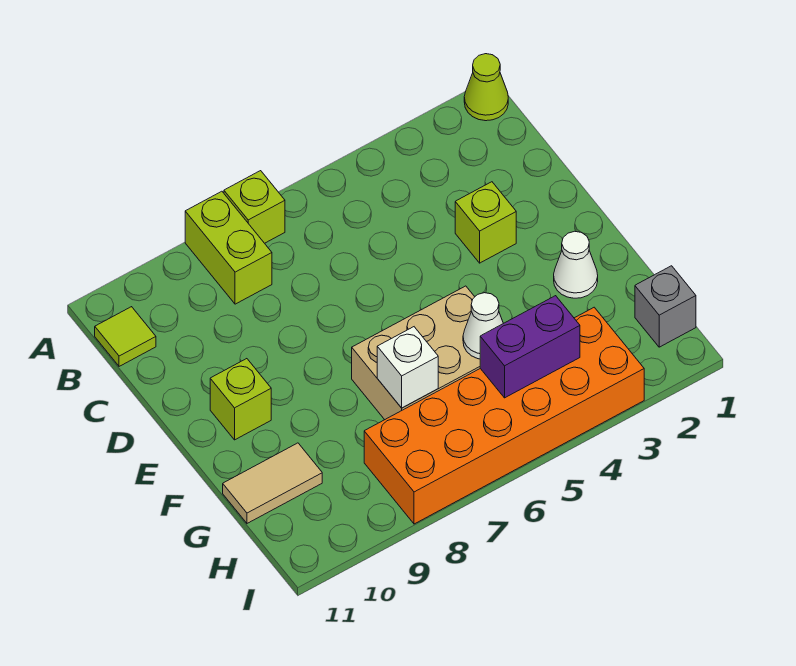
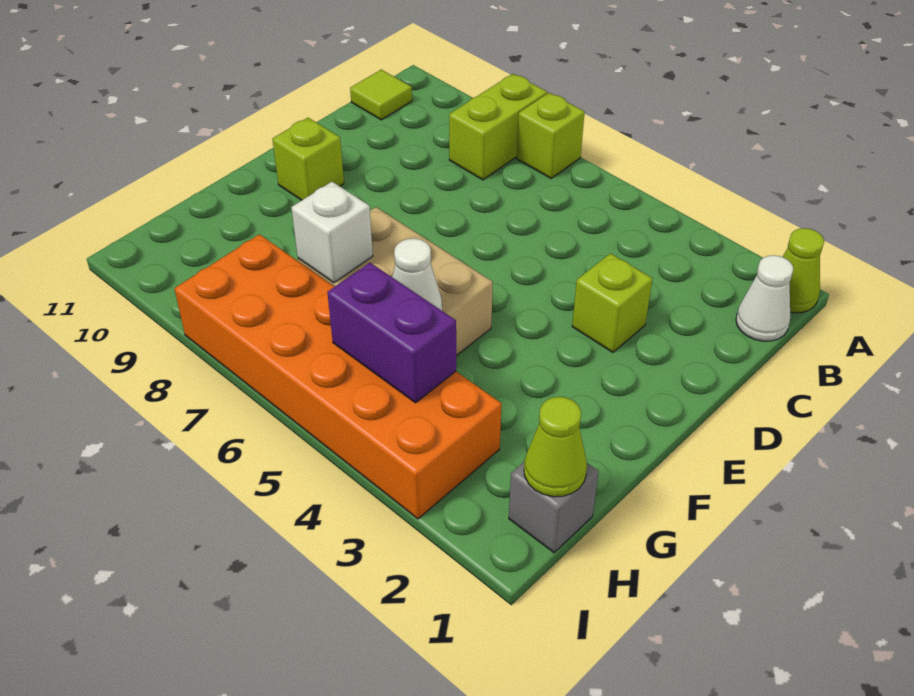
white cone F2 level 1 -> white cone B1 level 1
tan tile G10:G11 level 1 -> none
none -> lime cone H1 level 2

